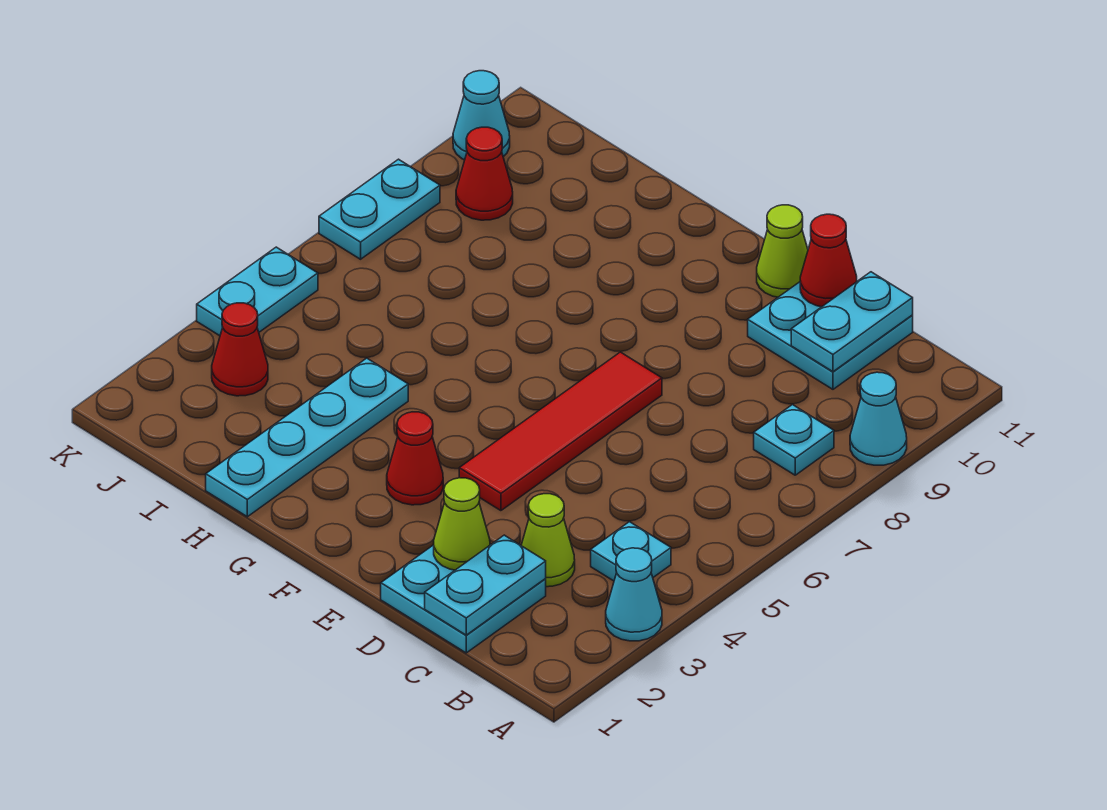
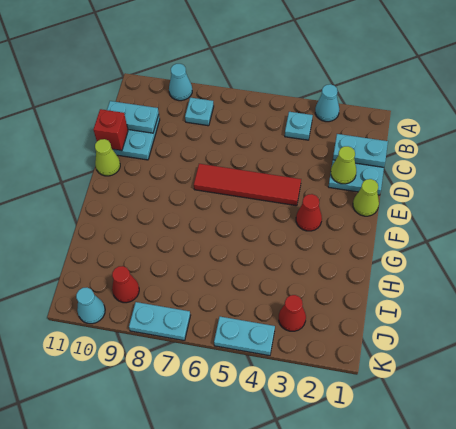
lime cone C3 level 1 -> lime cone E1 level 1
red cone D11 level 2 -> red brick D11 level 2
cyan plate H1:H4 level 1 -> none

